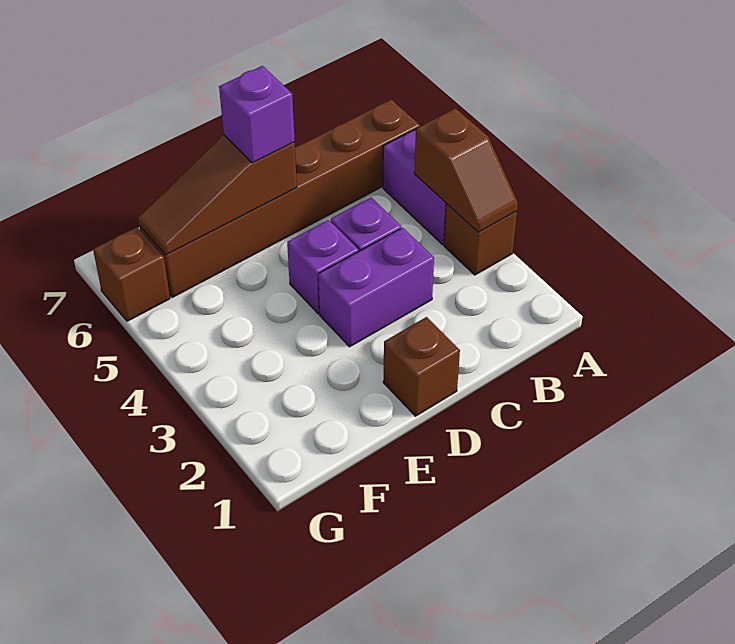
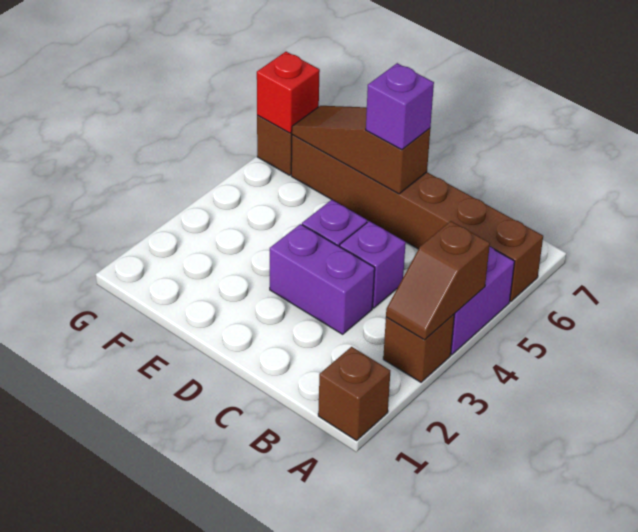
brown brick D1 level 1 -> brown brick A1 level 1
none -> red brick G6 level 2

